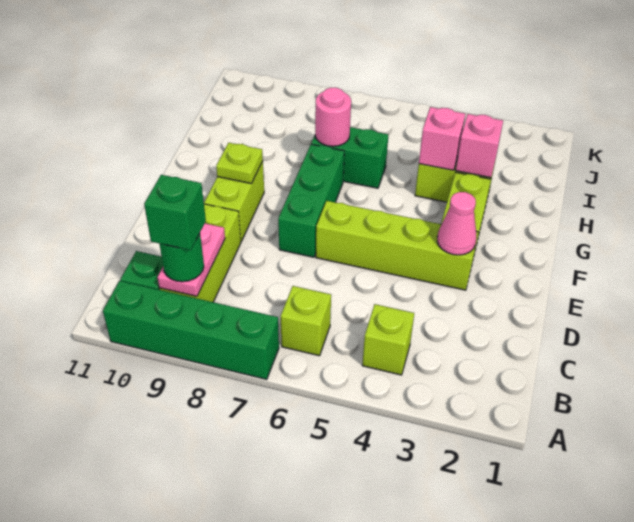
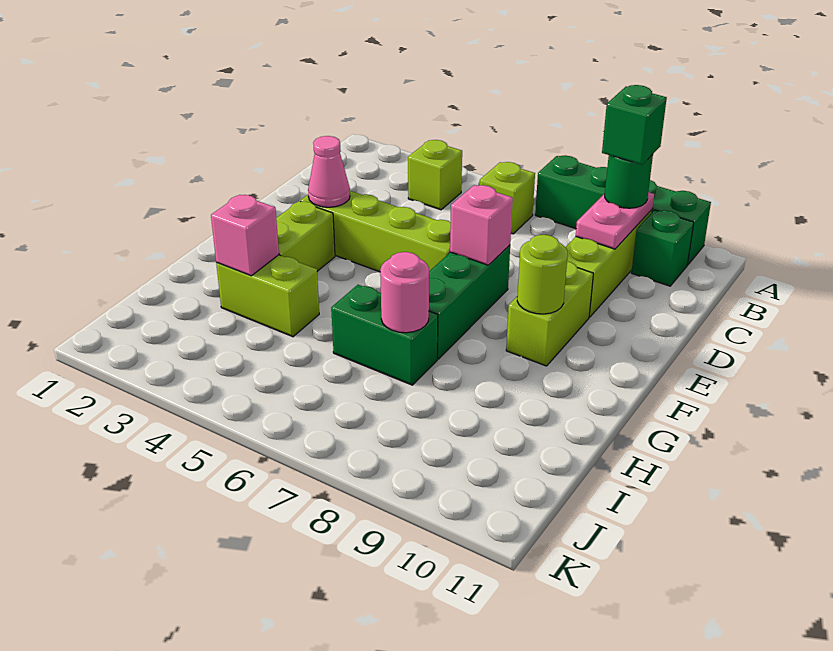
lime plate F9 level 2 -> lime round brick F9 level 2
pink brick H4 level 2 -> pink brick E7 level 2

